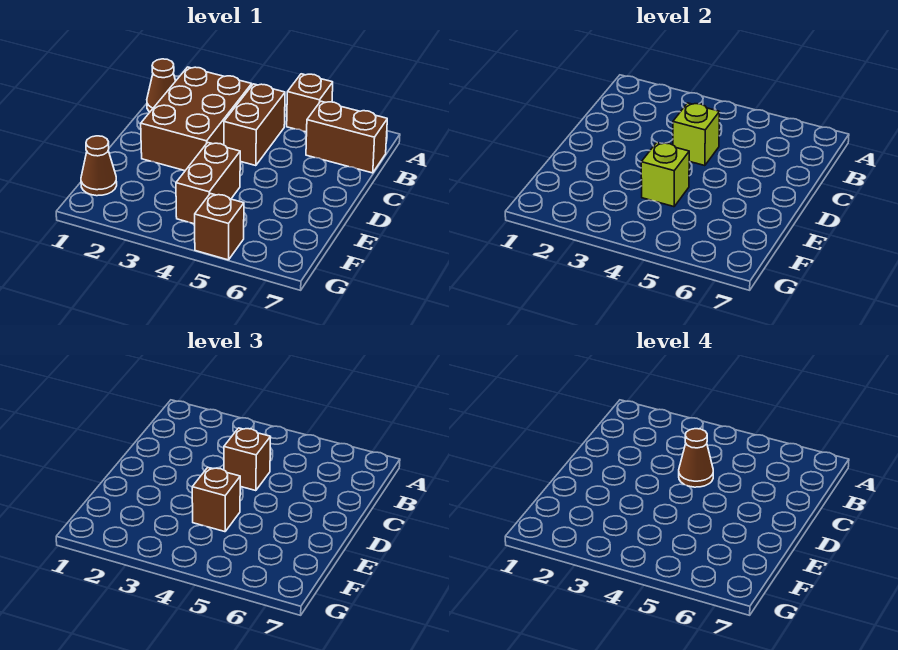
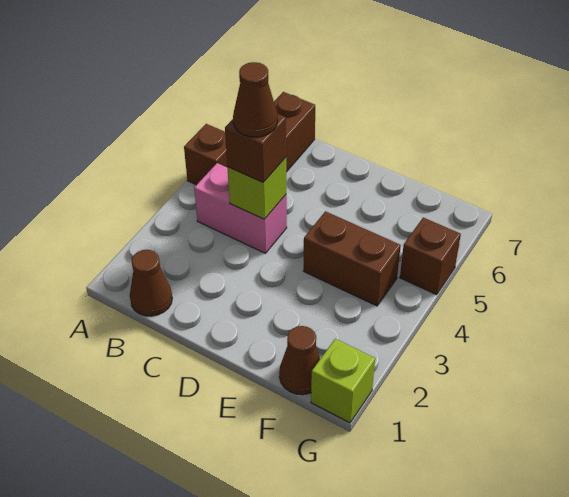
brown brick B2:D3 level 1 -> none
brown brick B4:C4 level 1 -> pink brick B4:C4 level 1
lime brick E4 level 2 -> lime brick G1 level 1
brown brick E4 level 3 -> none

